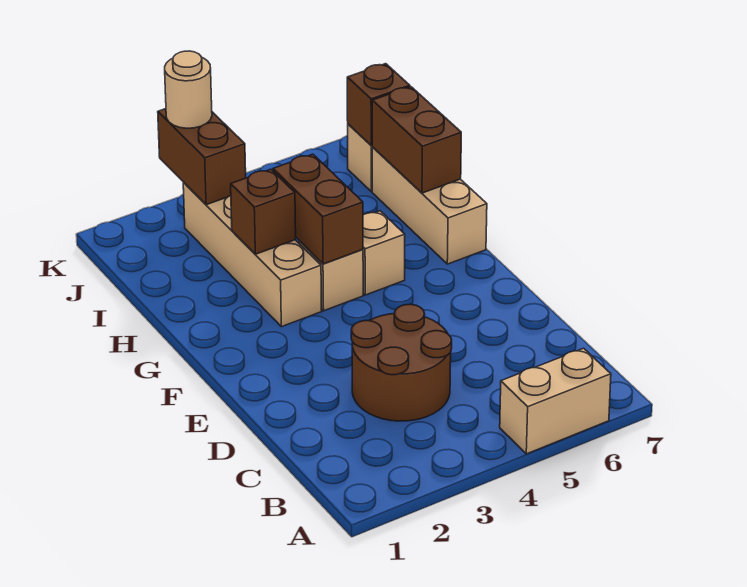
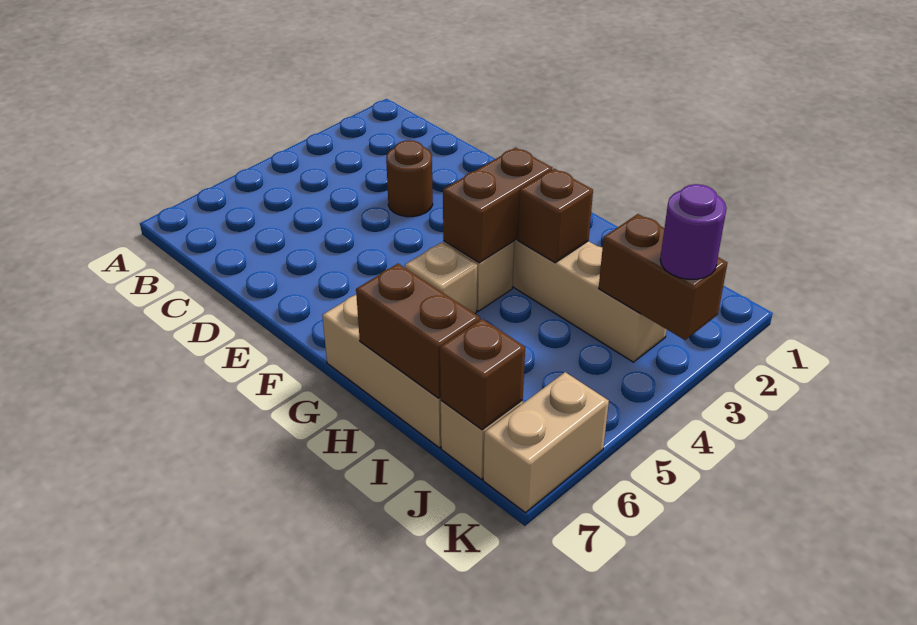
tan brick A5:A6 level 1 -> tan brick K6:K7 level 1
brown round brick C3:D4 level 1 -> brown round brick D3 level 1
brown brick G4:H4 level 2 -> brown brick G3:G4 level 2
tan round brick K3 level 3 -> purple round brick K3 level 3

